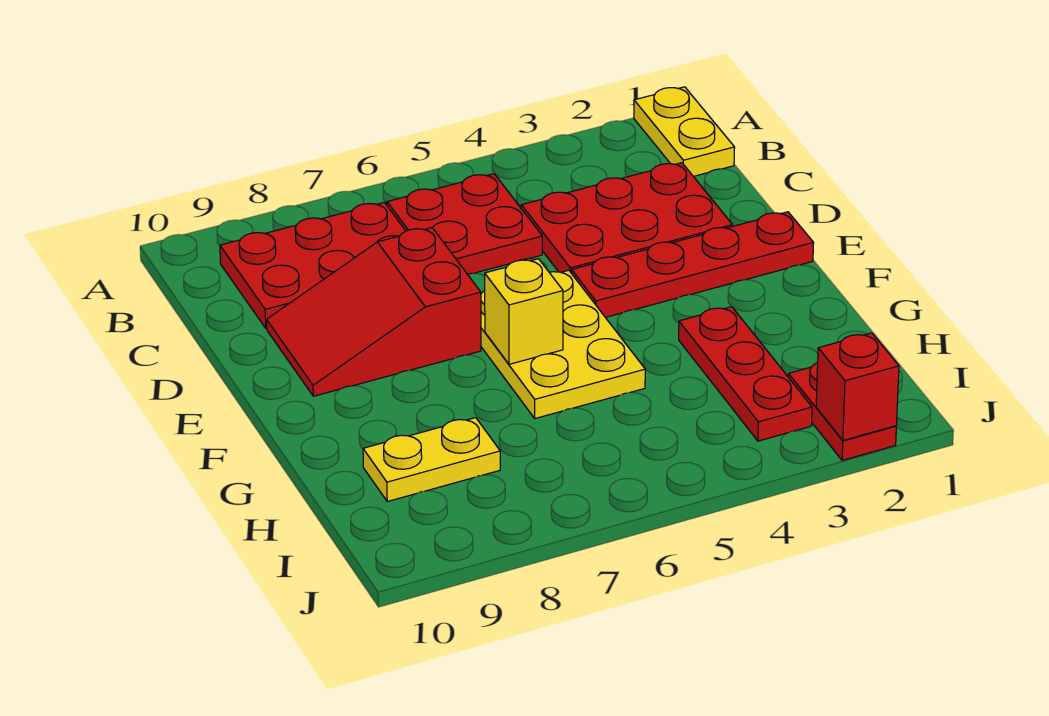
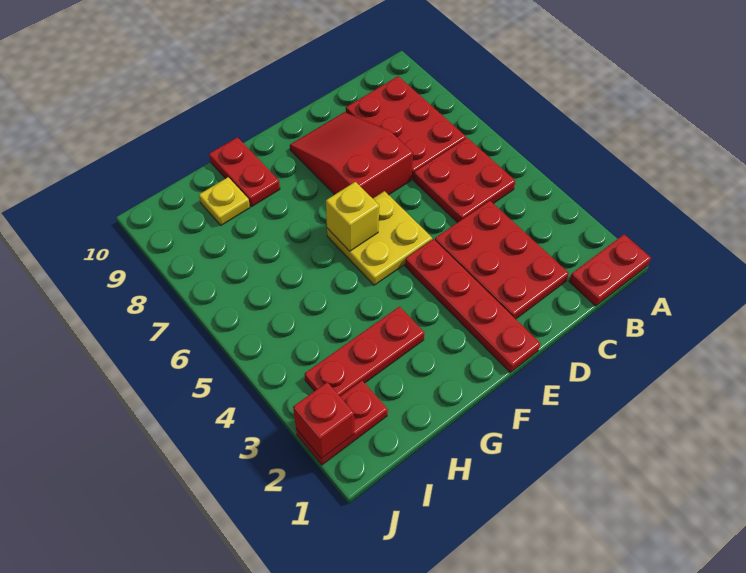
yellow plate A1:B1 level 1 -> red plate A1:B1 level 1
yellow plate E5:G6 level 1 -> yellow plate E5:F6 level 1
none -> red plate G9:G10 level 1
yellow plate H8:H9 level 1 -> yellow plate H9 level 1

